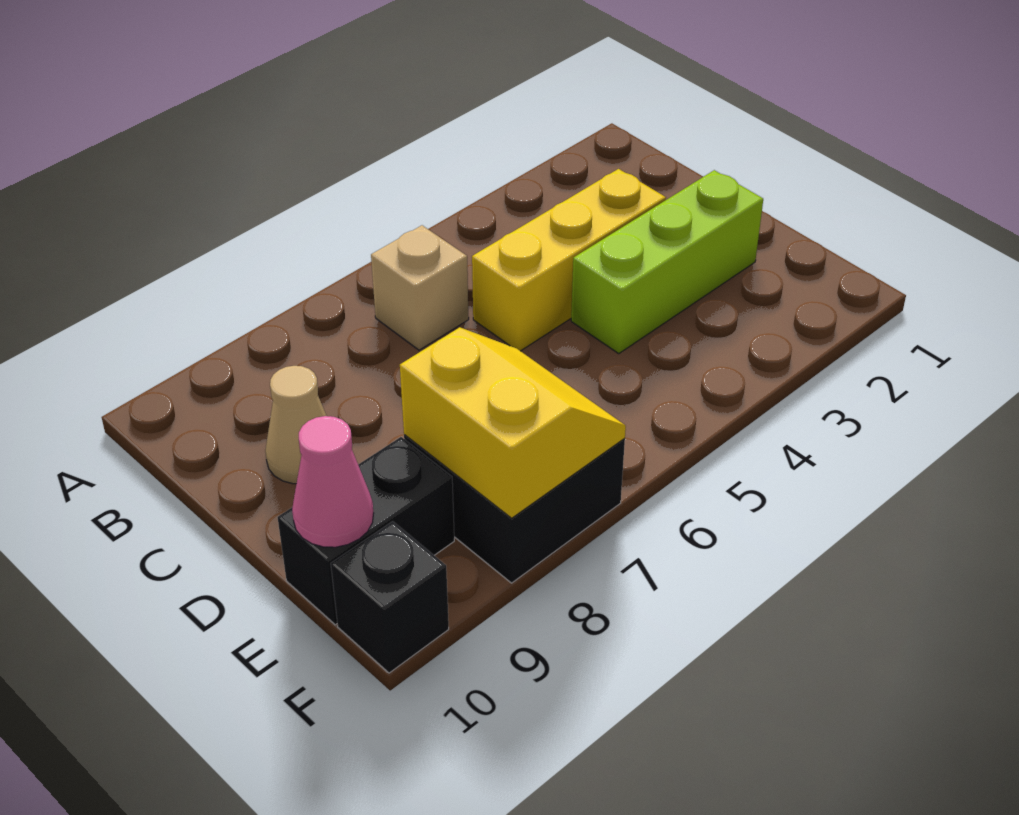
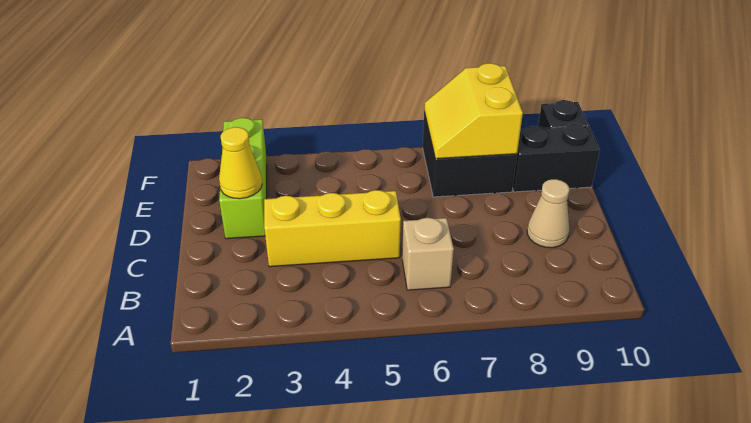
lime brick D2:D4 level 1 -> lime brick D2:F2 level 1
none -> yellow cone D2 level 2
pink cone E10 level 2 -> none

